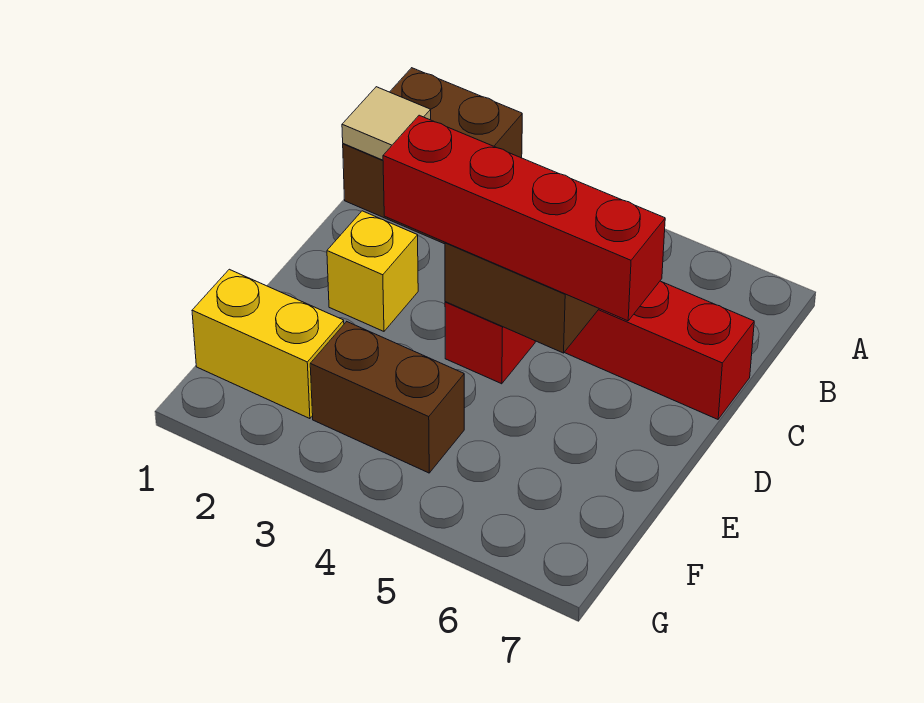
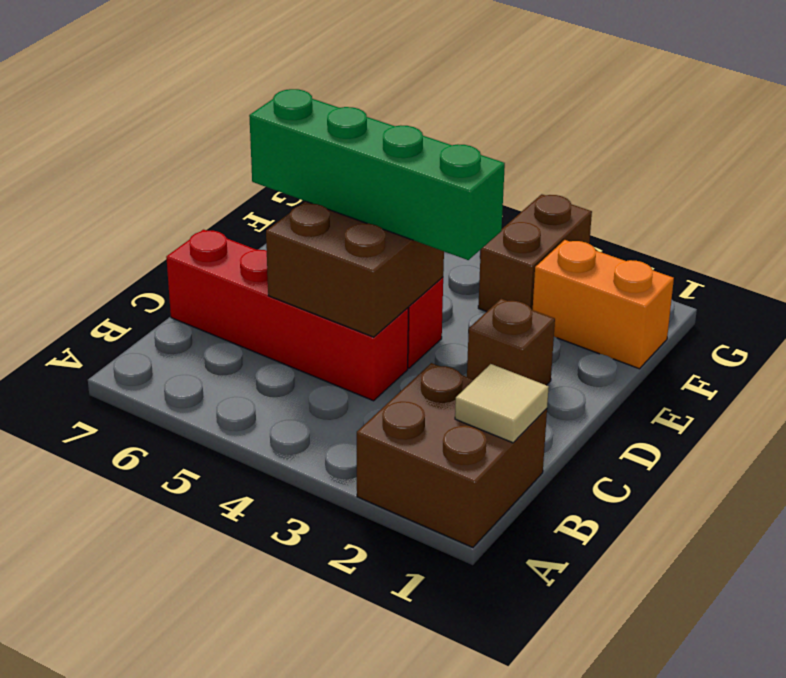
yellow brick D2 level 1 -> brown brick D2 level 1
red brick D3:D6 level 3 -> green brick D3:D6 level 3
yellow brick F1:F2 level 1 -> orange brick F1:F2 level 1
brown brick F3:F4 level 1 -> brown brick F3:G3 level 1

